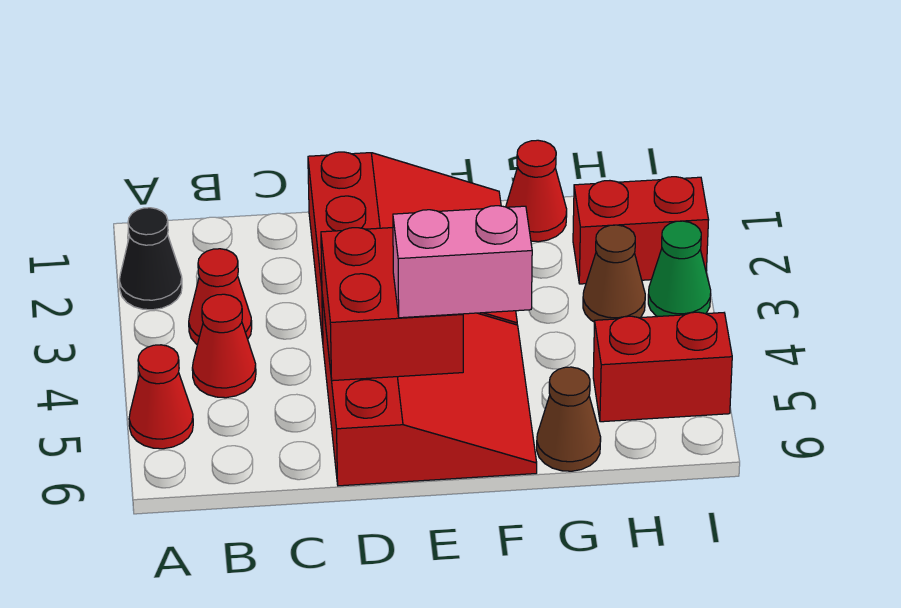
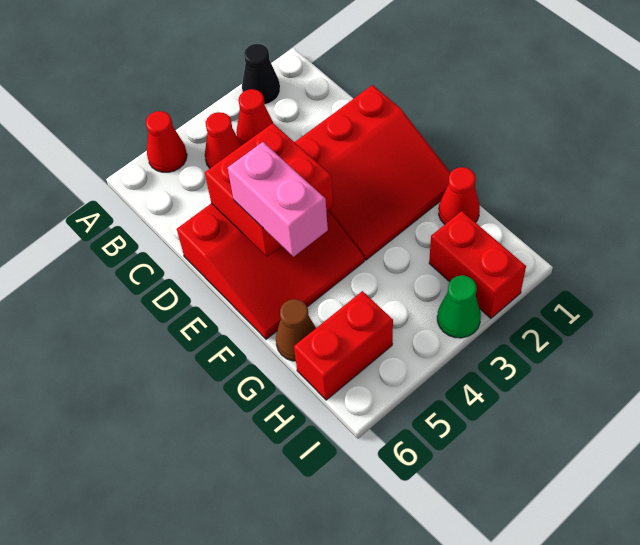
brown cone H3 level 1 -> none
red brick H5:I5 level 1 -> red brick H5:H6 level 1

